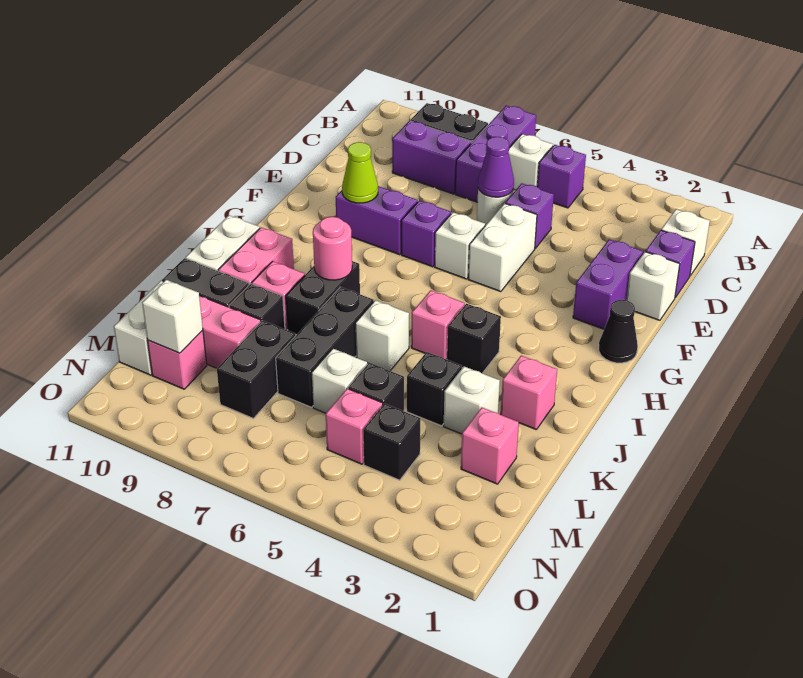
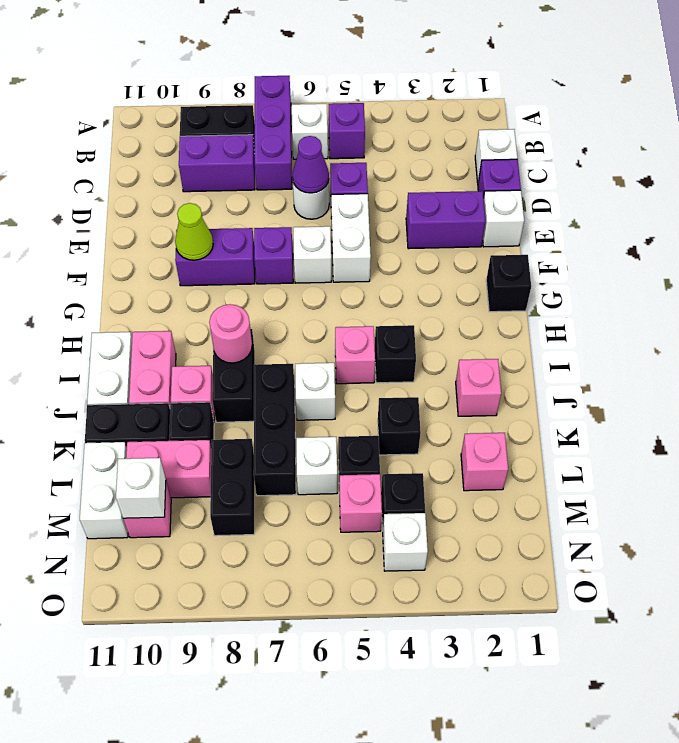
purple brick E2:F2 level 1 -> purple brick E2:E3 level 1
black cone G1 level 1 -> black brick G1 level 1
white brick K3 level 1 -> white brick N4 level 1

